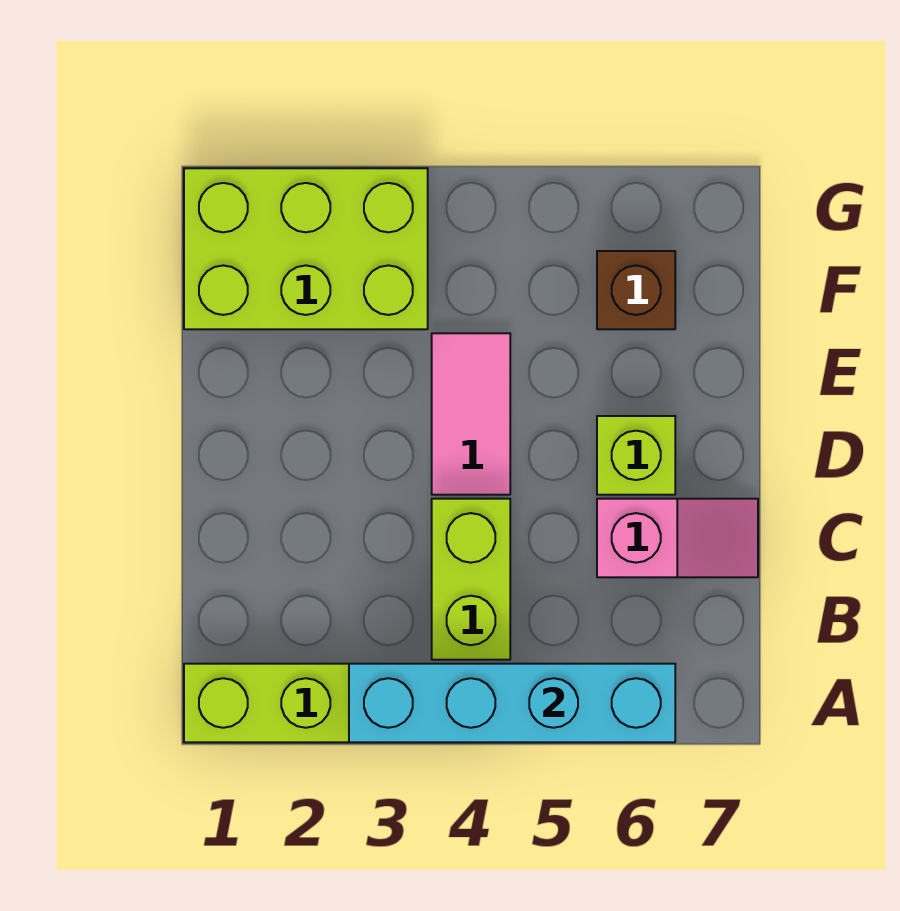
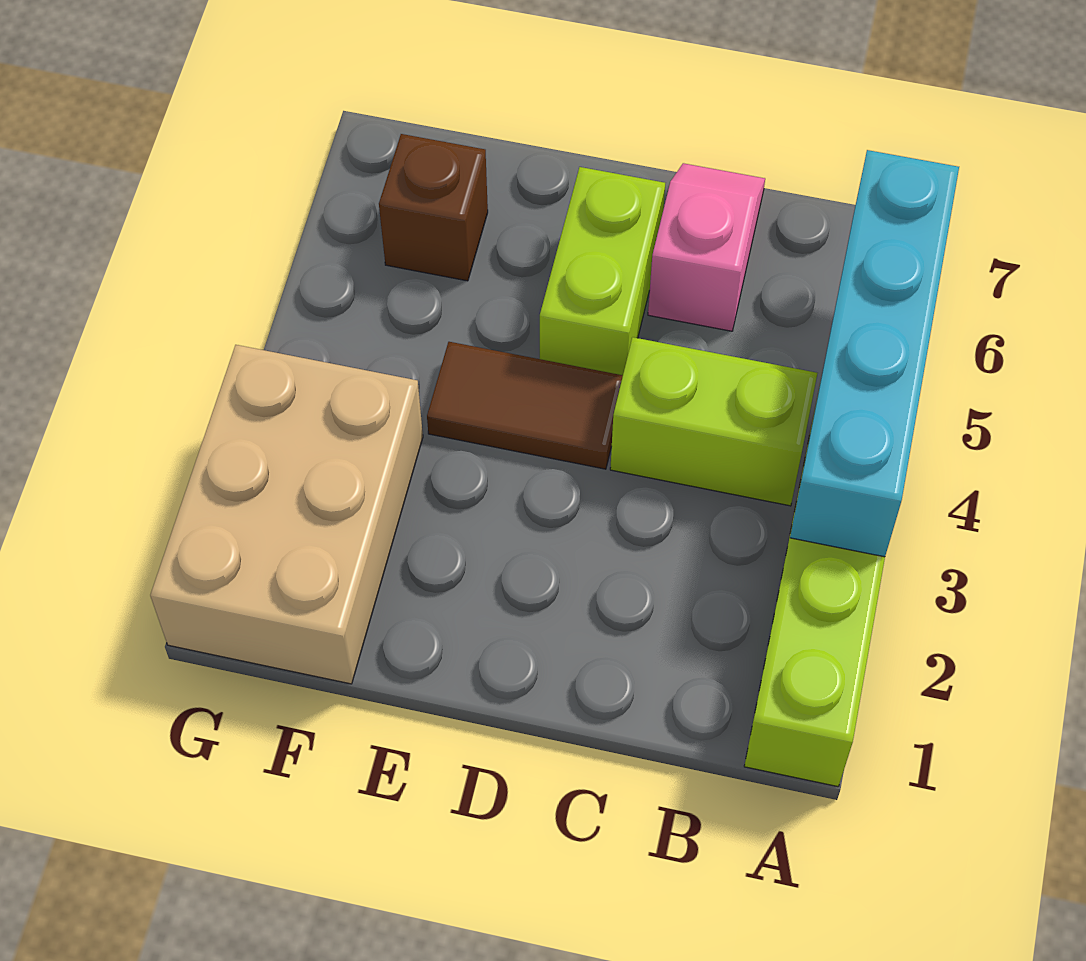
pink tile D4:E4 level 1 -> brown tile D4:E4 level 1
lime brick D6 level 1 -> lime brick D5:D6 level 1
lime brick F1:G3 level 1 -> tan brick F1:G3 level 1

